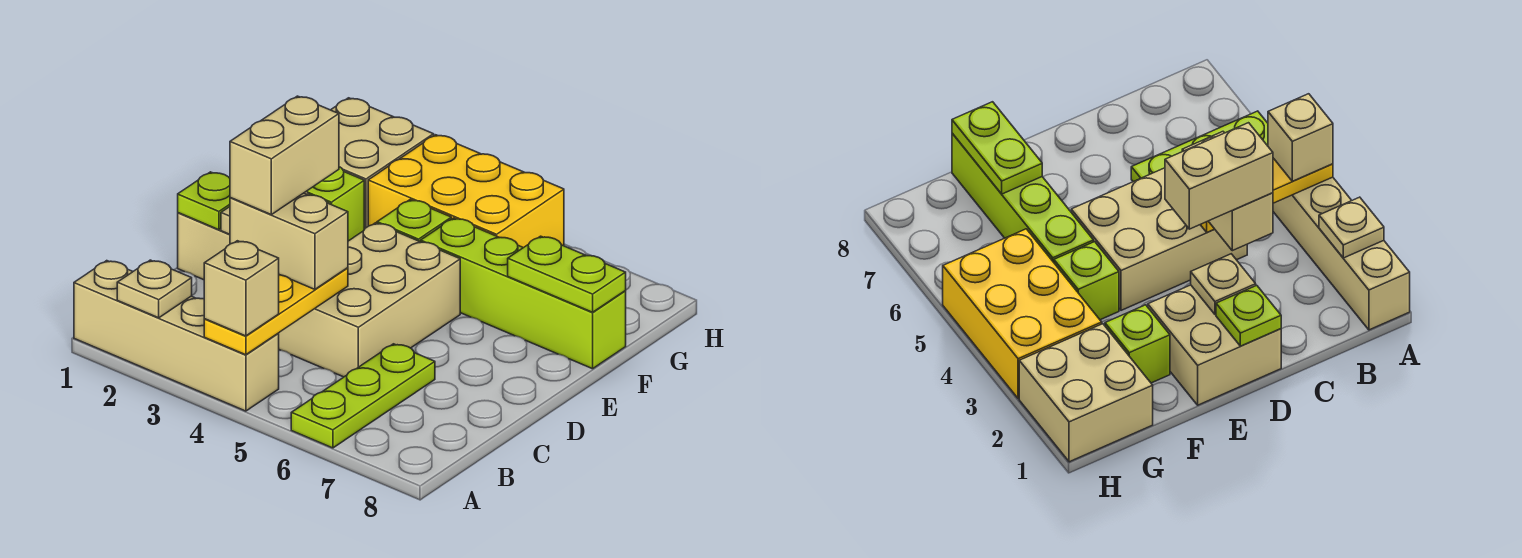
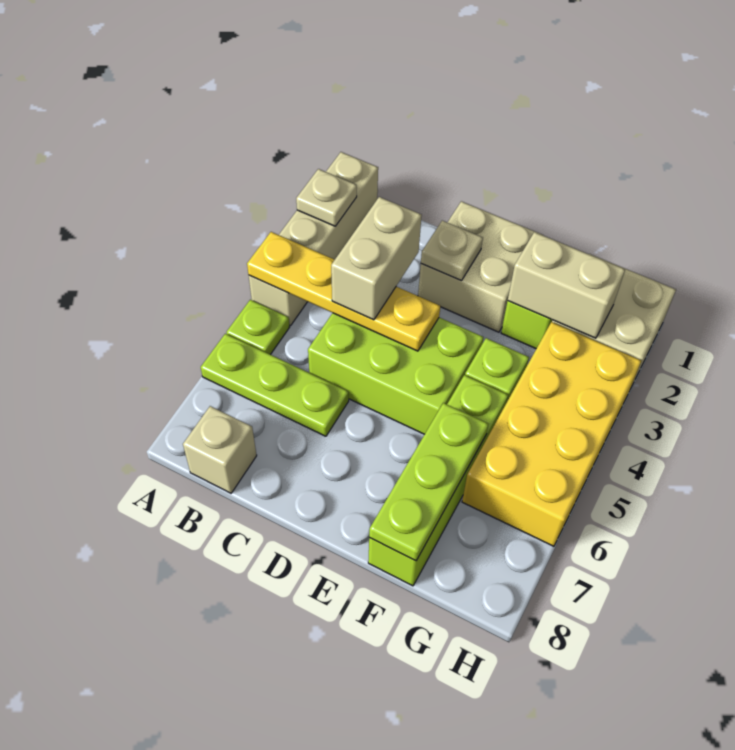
yellow plate A4:C4 level 2 -> yellow plate A4:D4 level 2
tan brick A4 level 3 -> tan brick B8 level 1
tan brick C3:D3 level 4 -> tan brick F2:G2 level 2
tan brick C4:E5 level 1 -> lime brick C4:E5 level 1
lime plate D1 level 2 -> lime plate A5 level 1
lime plate F7:F8 level 2 -> lime plate F6:F8 level 2
yellow brick G3:H5 level 1 -> yellow brick G3:H6 level 1

